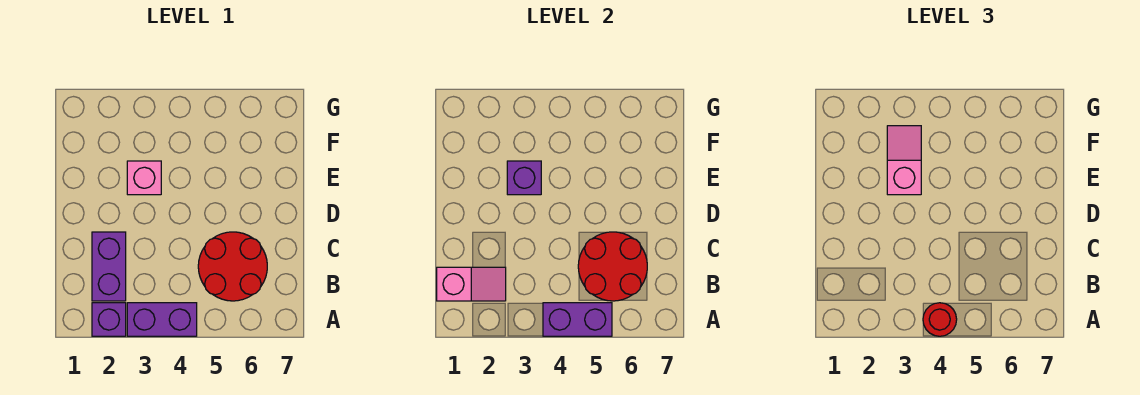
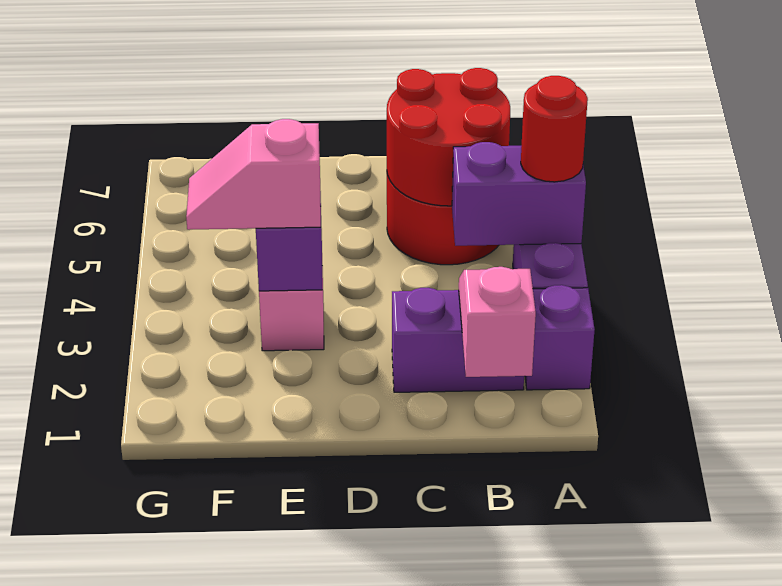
purple brick A4:A5 level 2 -> purple brick A4:B4 level 2

